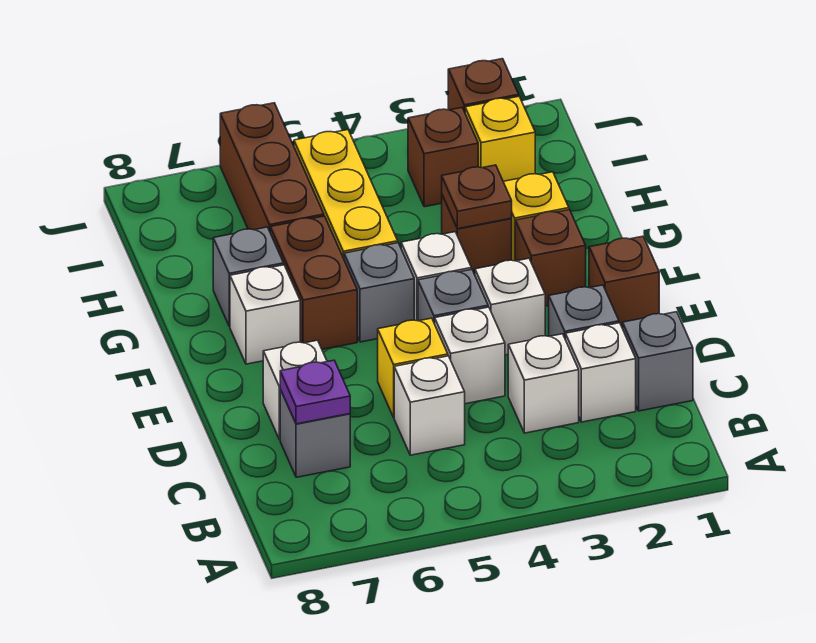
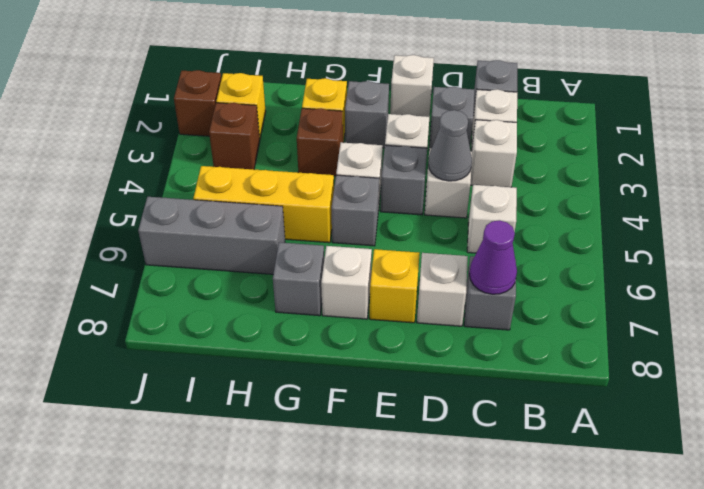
purple plate C7 level 2 -> purple cone C7 level 2
none -> grey cone D4 level 2
yellow brick D5 level 1 -> yellow brick E7 level 1
brown brick E1 level 1 -> white brick E1 level 1
brown brick F2 level 1 -> grey brick F2 level 1
brown brick F6:G6 level 1 -> none
brown plate G3 level 2 -> none
brown brick H6:J6 level 1 -> grey brick H6:J6 level 1

